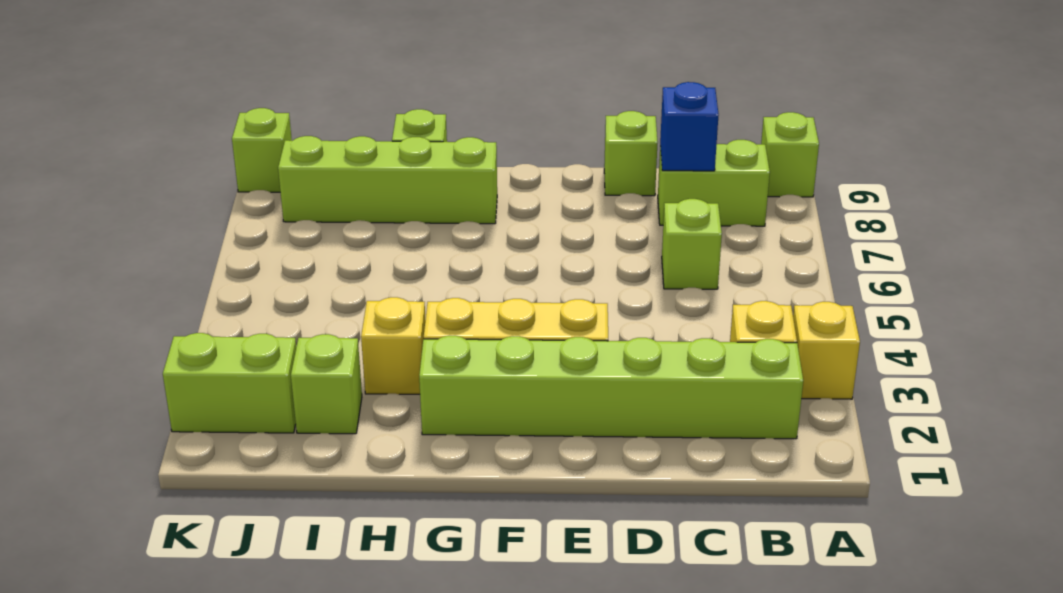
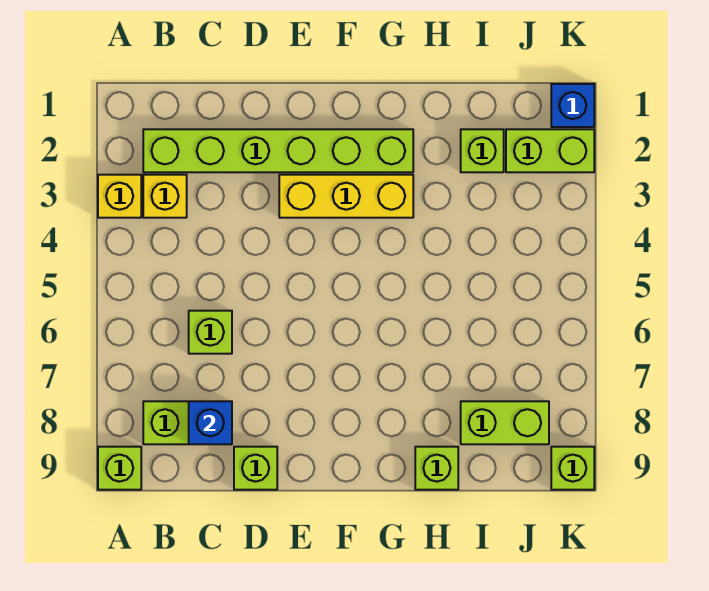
lime brick G8:J8 level 1 -> lime brick I8:J8 level 1
yellow brick H3 level 1 -> none
none -> blue brick K1 level 1

